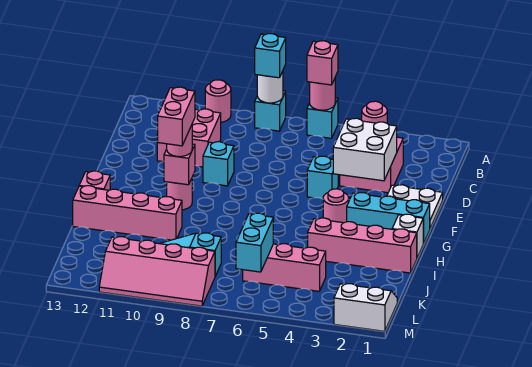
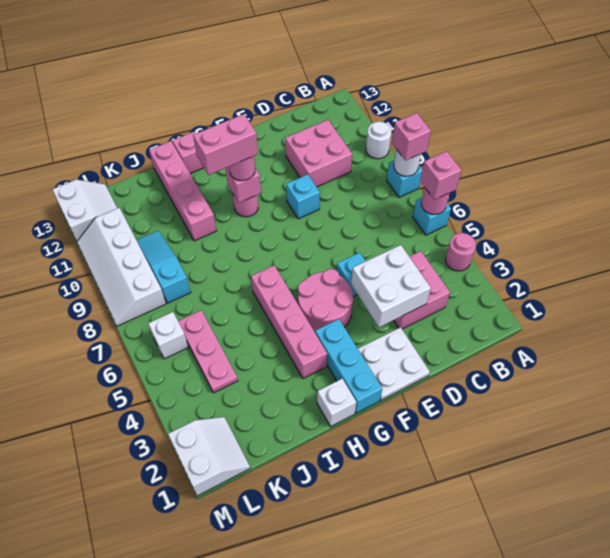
cyan brick A8 level 3 -> pink brick A8 level 3
pink round brick A10 level 1 -> white round brick A10 level 1
pink round brick G4 level 1 -> pink round brick F4:G5 level 1
pink brick I1:I4 level 1 -> pink brick H3:H6 level 1
pink brick K4:K6 level 1 -> pink plate K4:K6 level 1
cyan brick K6:L6 level 2 -> none
none -> white brick L6 level 1
pink slope L8:M11 level 1 top L -> white slope L8:M11 level 1 top L
none -> white slope L12:M13 level 1 top M

